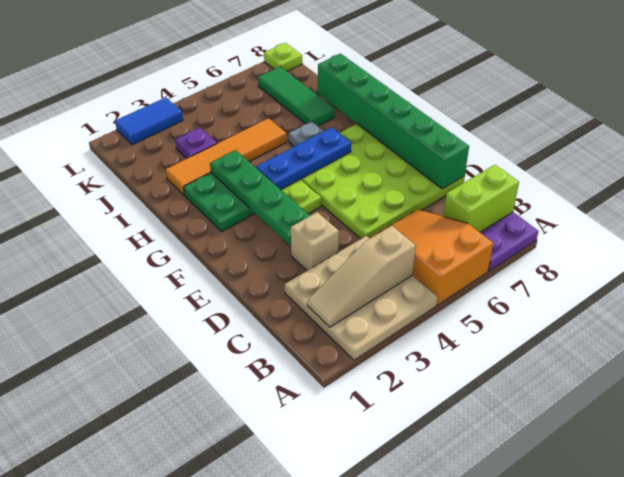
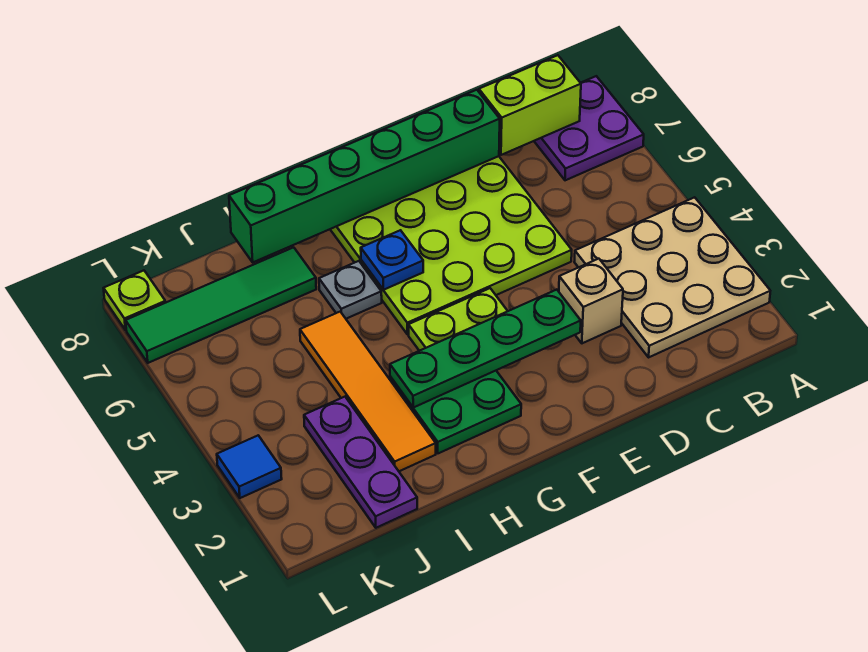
orange slope A5:C6 level 1 top A -> none
tan slope B2:B4 level 2 top 4 -> none
lime brick B7:B8 level 2 -> lime brick B8:C8 level 2
blue plate G4:G6 level 2 -> blue plate G6 level 2
green tile I7:K7 level 1 -> green tile I7:L7 level 1
purple plate J3 level 1 -> purple plate J1:J3 level 1
blue tile L2:L3 level 1 -> blue tile L3 level 1

